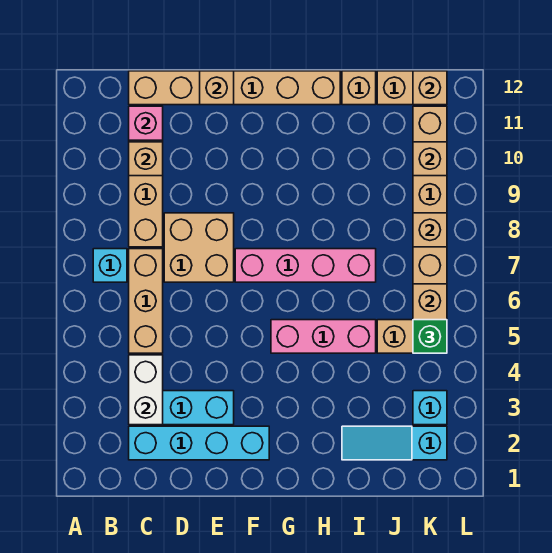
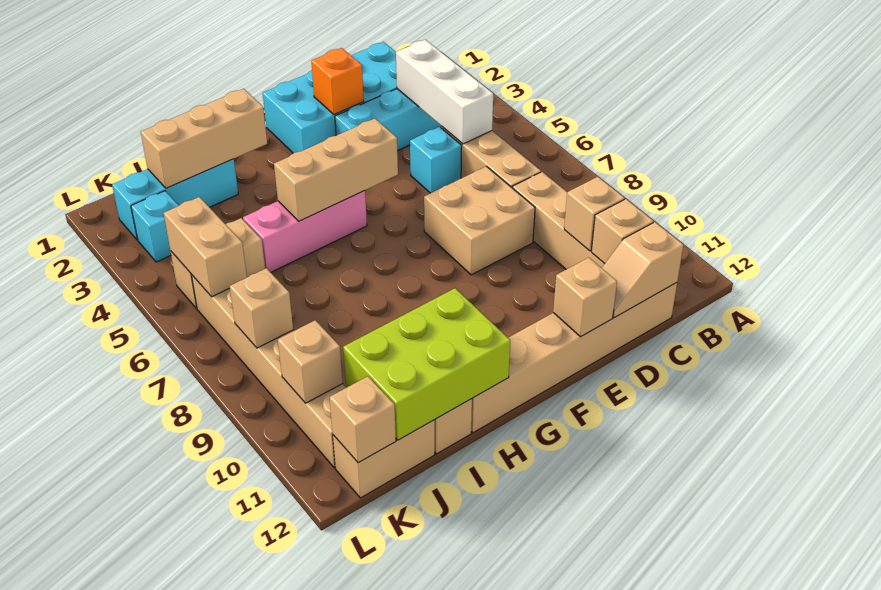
cyan brick B7 level 1 -> cyan brick D5 level 1
cyan brick C2:F2 level 1 -> cyan brick C1:F2 level 1
white brick C3:C4 level 2 -> white brick C3:C5 level 2
pink brick C11 level 2 -> tan brick C11 level 2
none -> tan slope C12:D12 level 2 top C
none -> orange brick E2 level 2
none -> tan brick F5:H5 level 2
pink brick F7:I7 level 1 -> none
none -> tan brick H2:J2 level 2
none -> lime brick H11:J12 level 2
cyan slope I2:K2 level 1 top K -> cyan brick I2:K2 level 1
green brick K5 level 3 -> none

